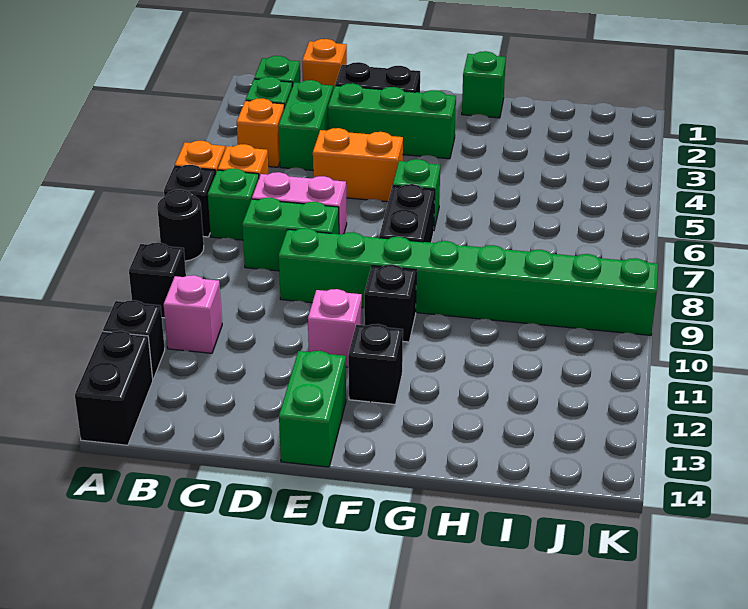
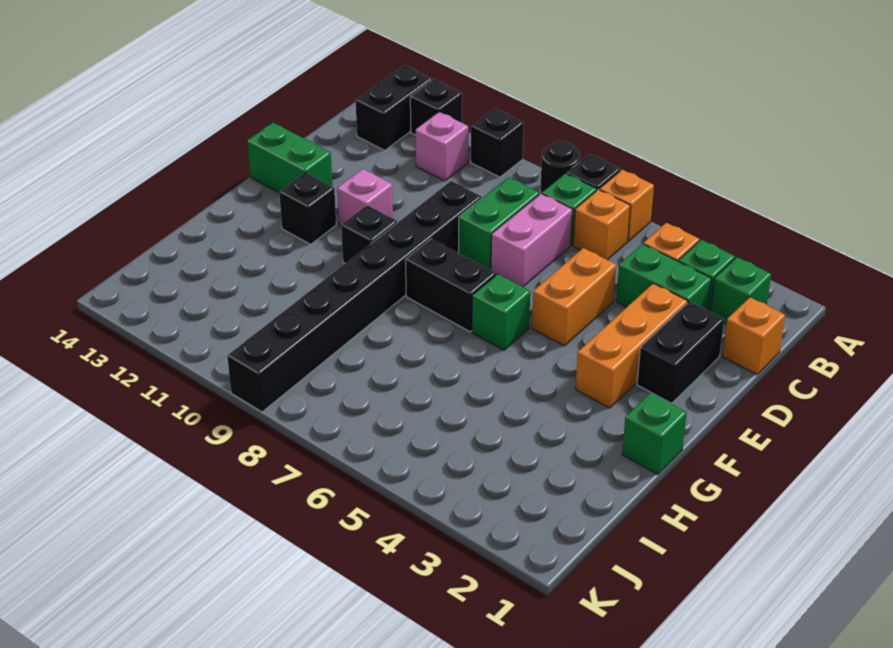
black brick A13:A14 level 1 -> black brick A13:B13 level 1
green brick D3:F3 level 1 -> orange brick D3:F3 level 1
green brick D9:K9 level 1 -> black brick D9:K9 level 1

